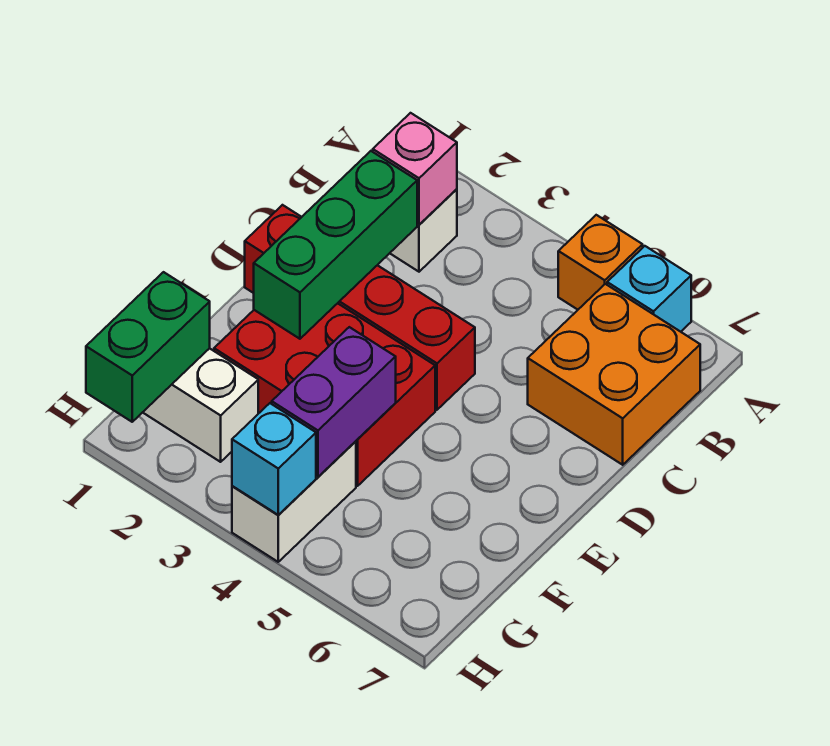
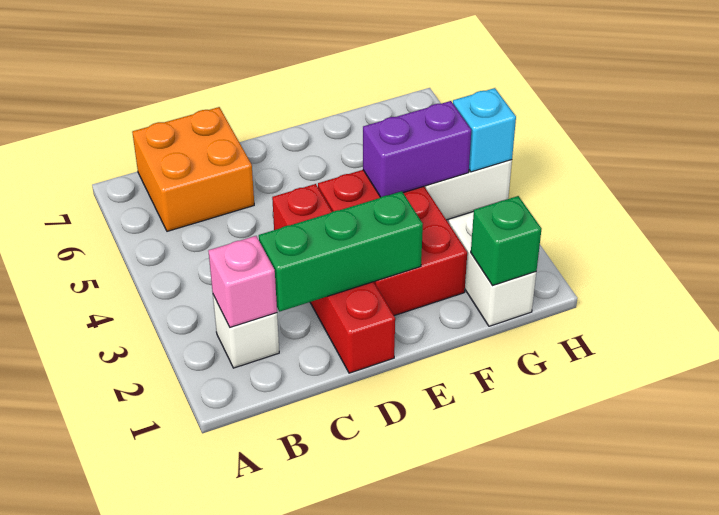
orange brick A5 level 1 -> none
cyan brick A6 level 1 -> none
green brick G1:H1 level 2 -> green brick G1 level 2

